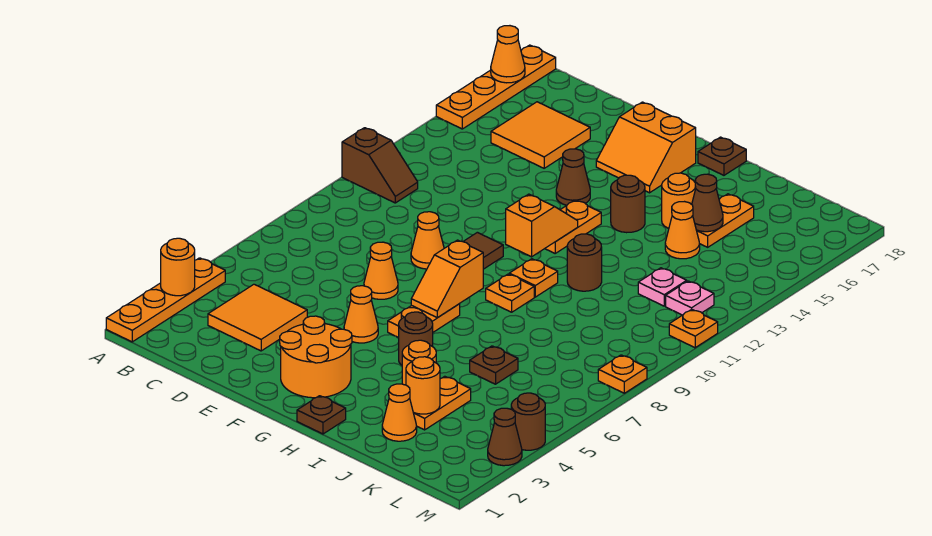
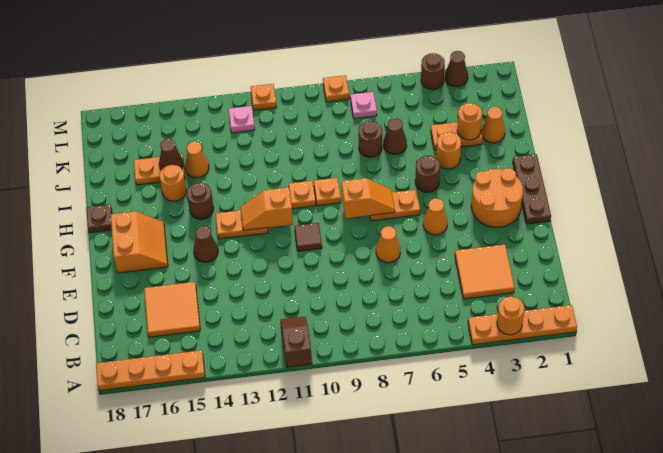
orange cone A17 level 2 -> none
orange cone E9 level 1 -> none
brown plate H1 level 1 -> brown plate F1:H1 level 1
brown round brick I11 level 1 -> brown round brick J7 level 1
brown plate J6 level 1 -> brown cone J6 level 1
pink plate K12 level 1 -> pink plate L7 level 1

